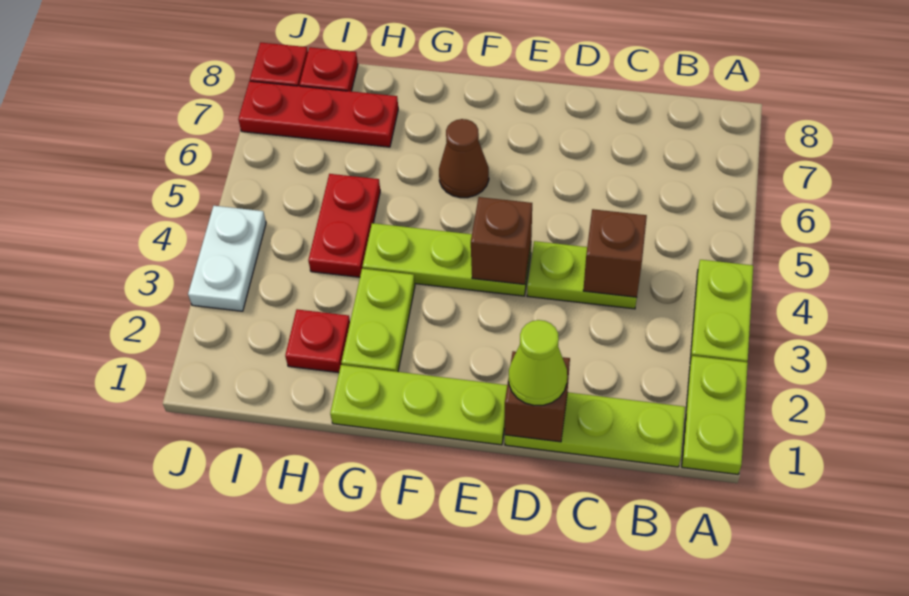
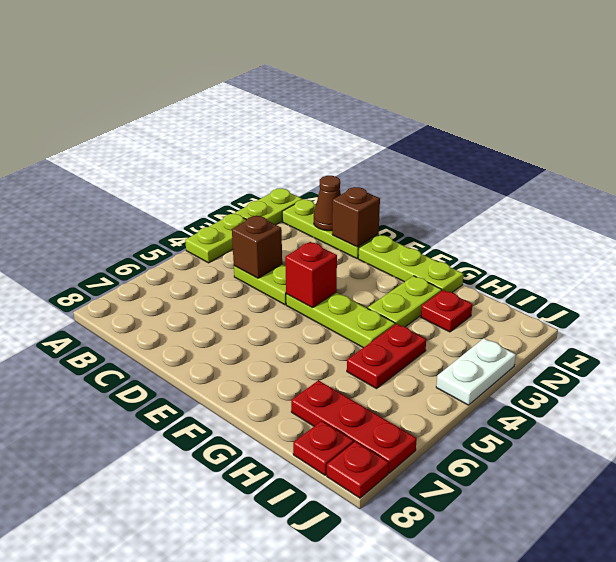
lime cone D1 level 3 -> none
brown brick E4 level 2 -> red brick E4 level 2
brown cone F6 level 1 -> brown cone C1 level 2

